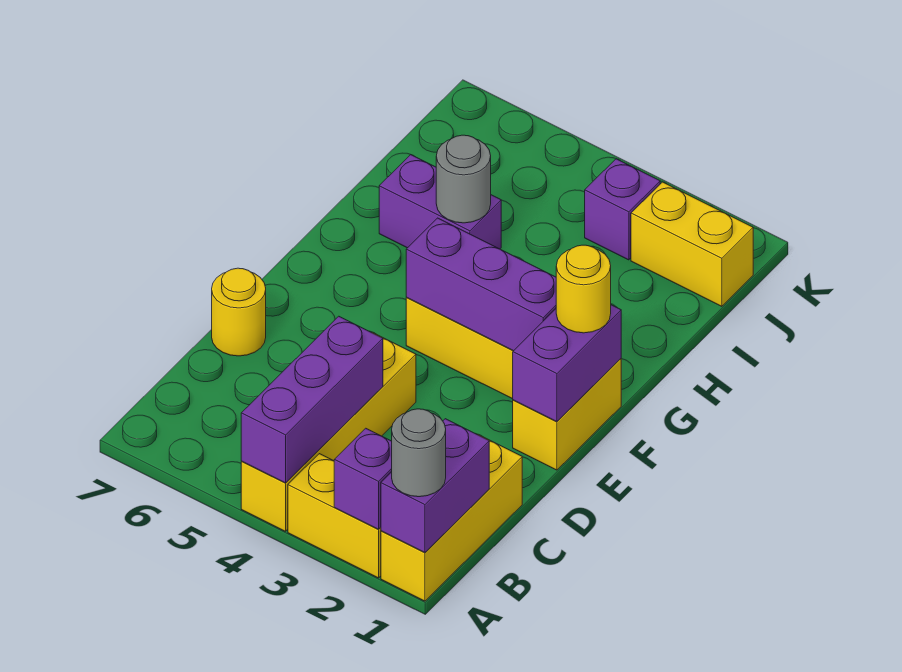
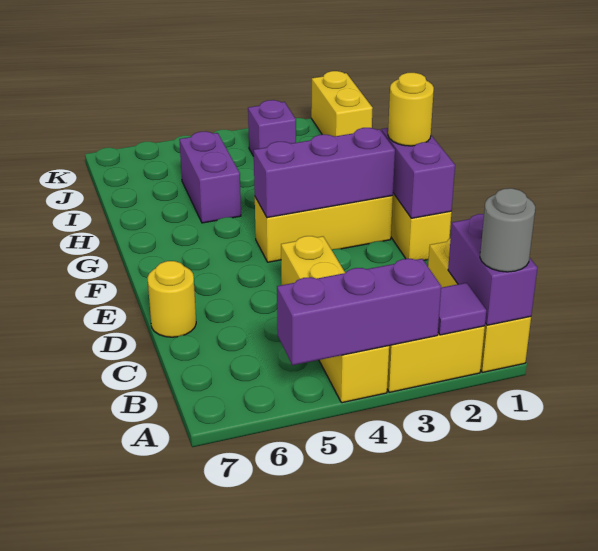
purple brick A2 level 2 -> purple tile A2 level 2
purple brick A4:C4 level 2 -> purple brick A3:A5 level 2
purple brick H5:H6 level 1 -> purple brick H5:I5 level 1
grey round brick H5 level 2 -> none
yellow brick J1:J2 level 1 -> yellow brick J1:K1 level 1

